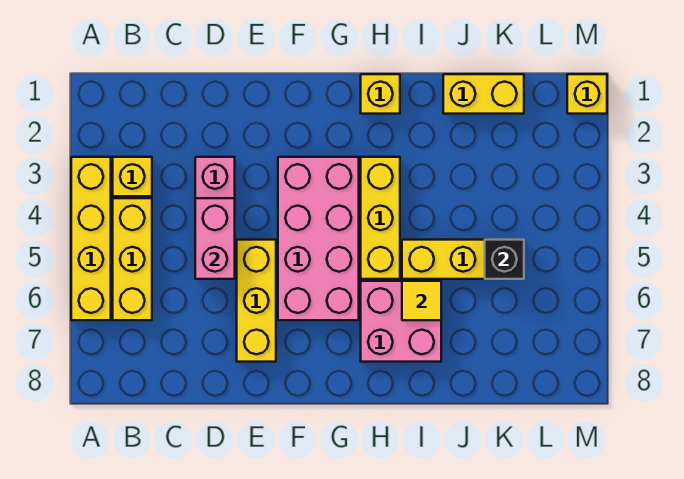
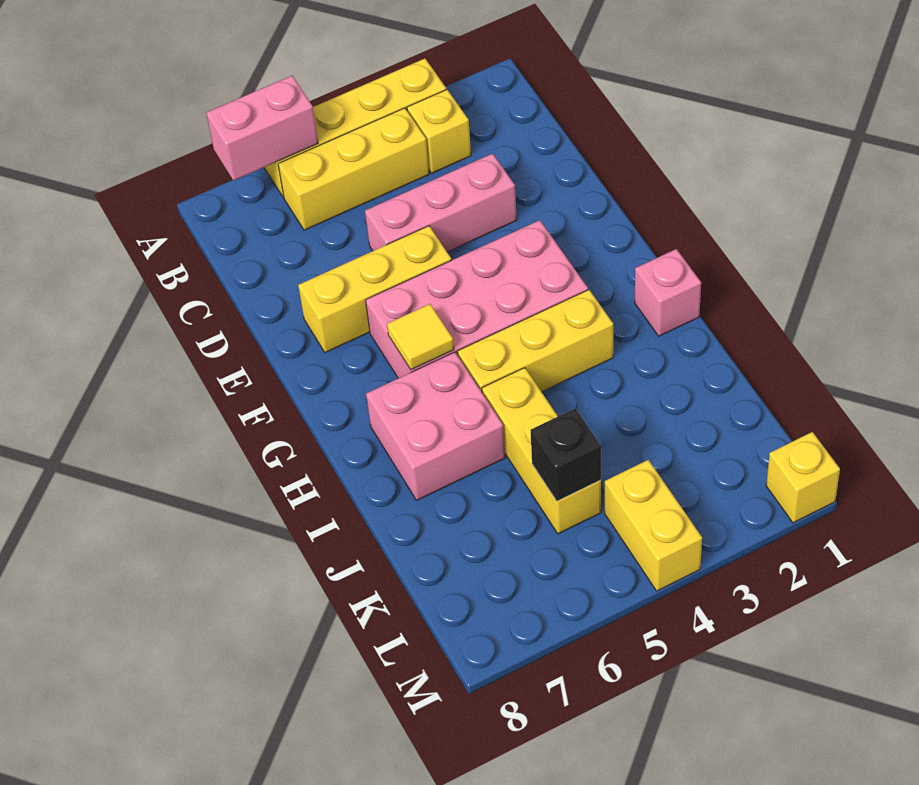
pink brick D4:D5 level 2 -> pink brick A6:A7 level 2
yellow brick H1 level 1 -> pink brick H1 level 1
yellow tile I6 level 2 -> yellow tile G6 level 2
yellow brick J1:K1 level 1 -> yellow brick L4:M4 level 1

